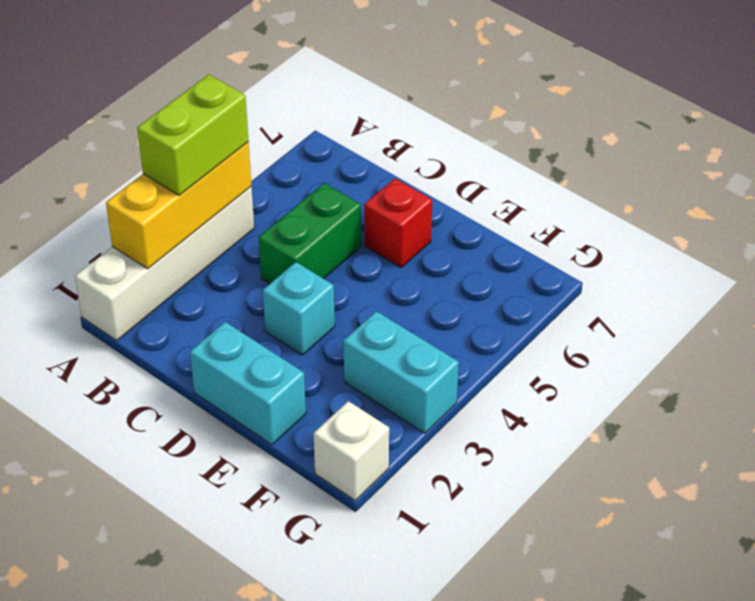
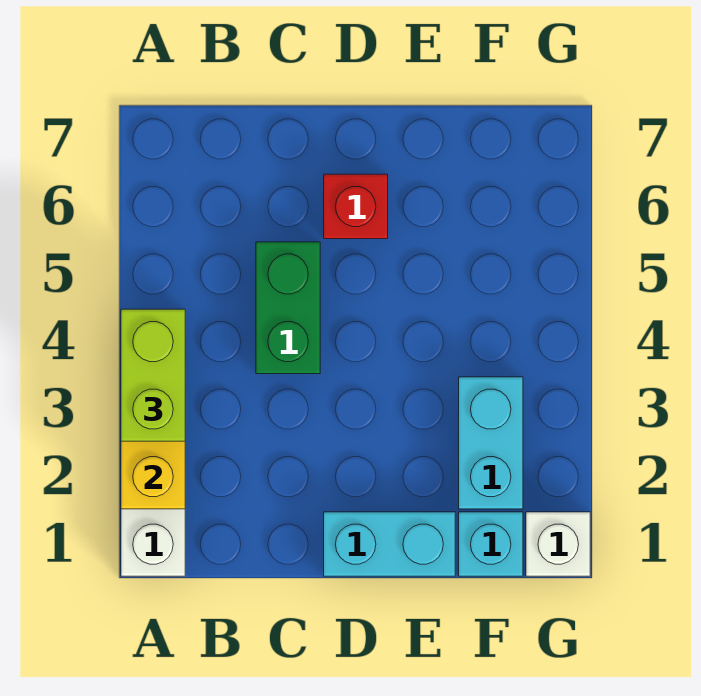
cyan brick D3 level 1 -> cyan brick F1 level 1
cyan brick F3:G3 level 1 -> cyan brick F2:F3 level 1

